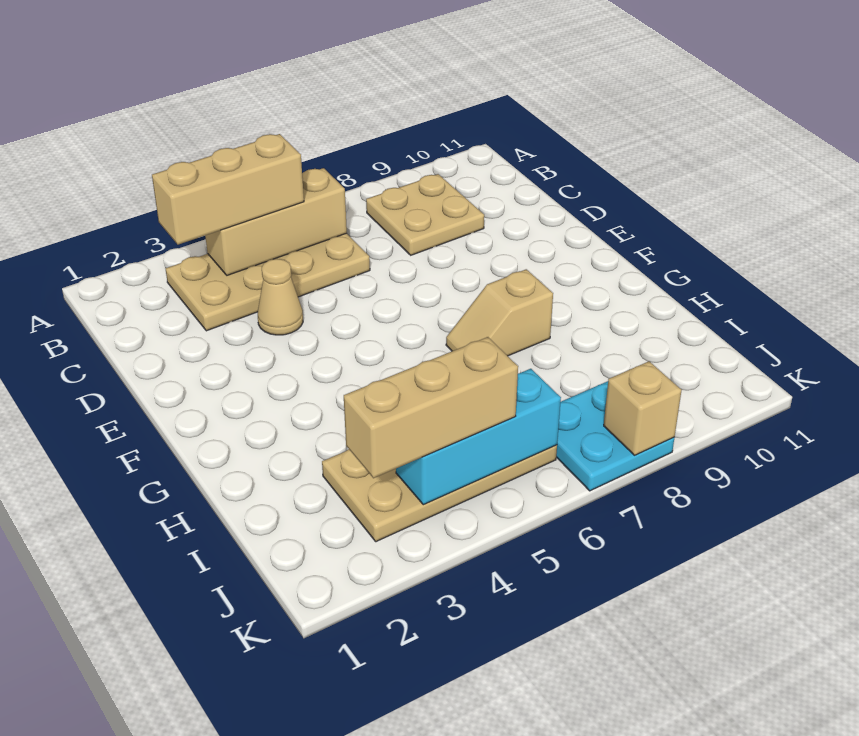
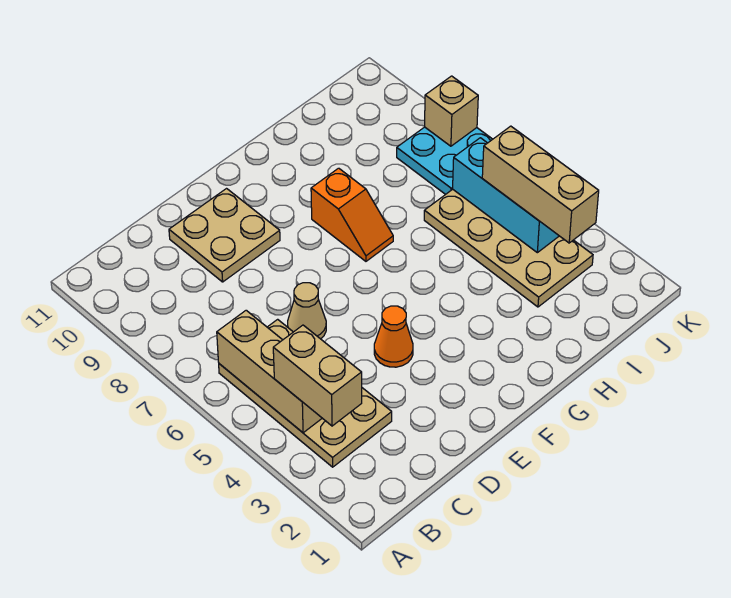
tan brick B3:B5 level 3 -> tan brick B3:B4 level 3
tan plate B8:C9 level 1 -> tan plate D9:E10 level 1
tan cone D4 level 1 -> tan cone D6 level 1
none -> orange cone E4 level 1
tan slope G7:G8 level 1 top 8 -> orange slope G7:G8 level 1 top 8

